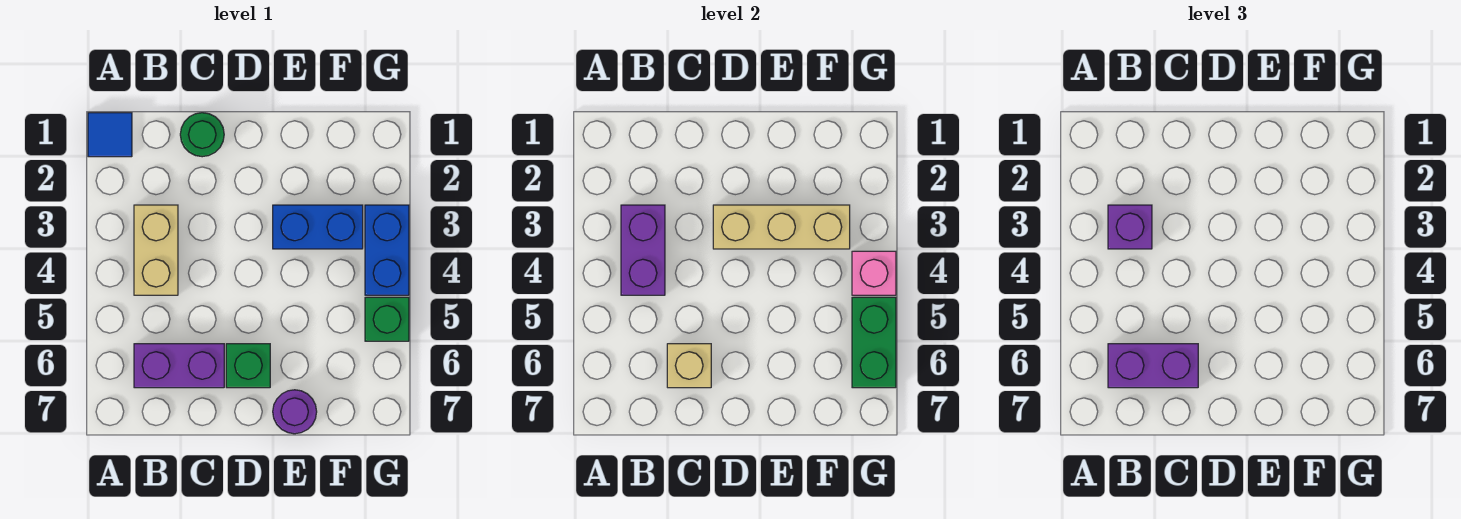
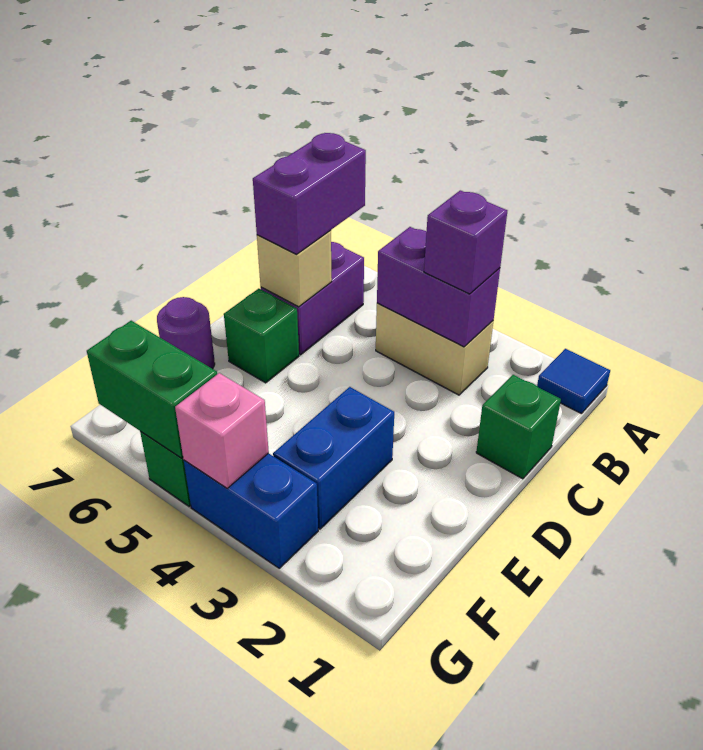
green round brick C1 level 1 -> green brick C1 level 1
tan brick D3:F3 level 2 -> none

